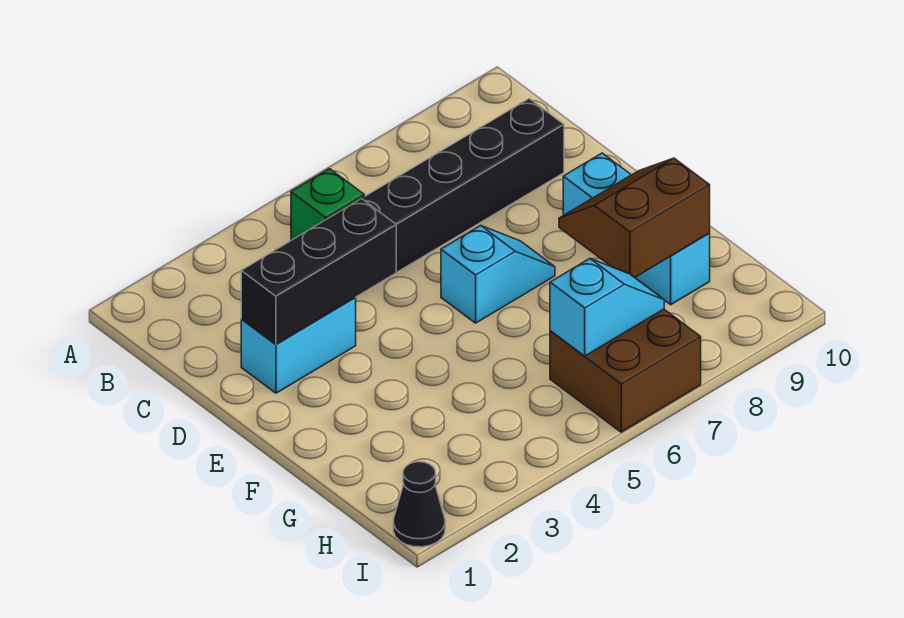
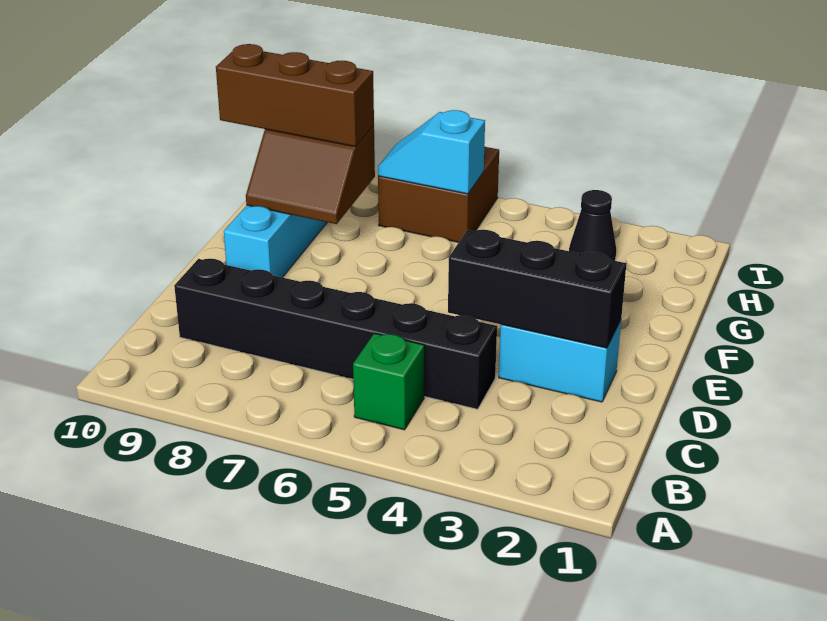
cyan slope E6:E7 level 1 top 6 -> none
none -> brown brick G8:G10 level 3
black cone I1 level 1 -> black cone H3 level 1

